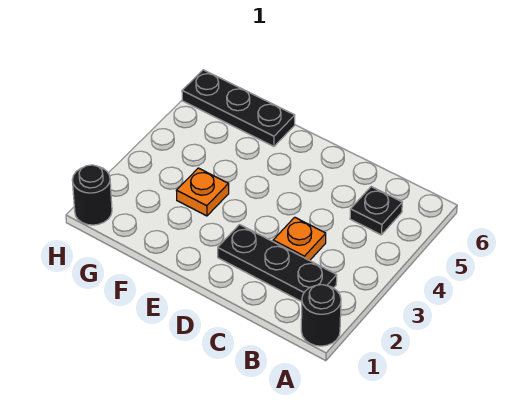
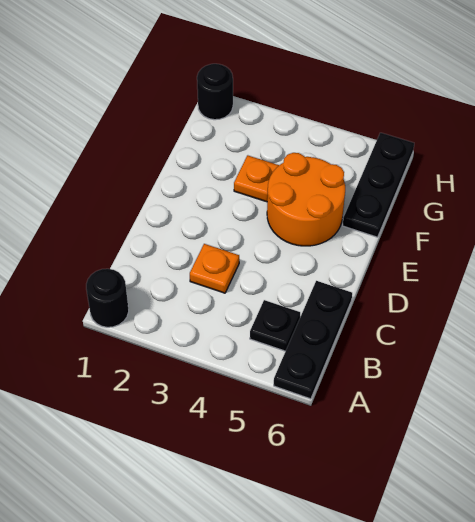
black plate B2:D2 level 1 -> black plate A6:C6 level 1
none -> orange round brick E4:F5 level 1

